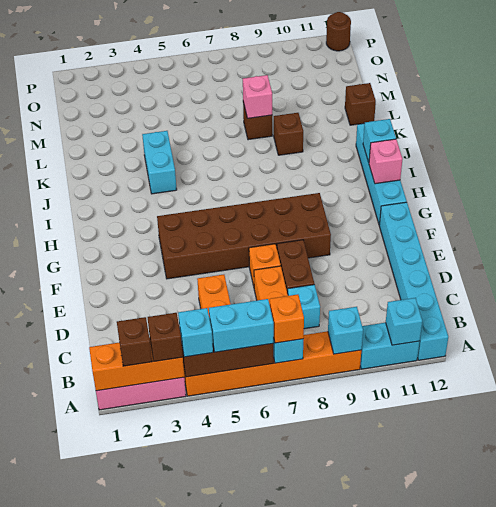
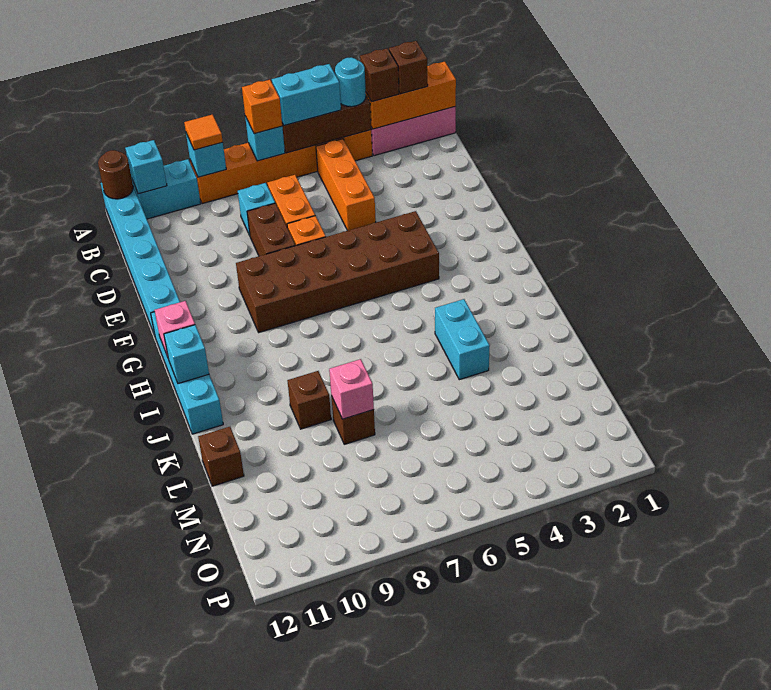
cyan brick A4 level 3 -> cyan round brick A4 level 3
none -> orange tile A9 level 3
brown round brick P12 level 1 -> brown round brick A12 level 2

